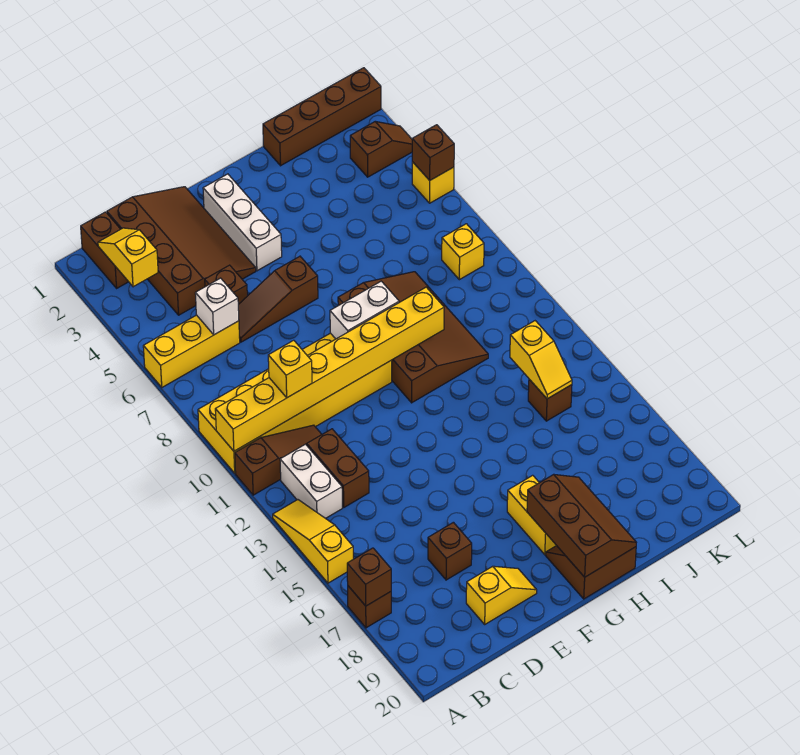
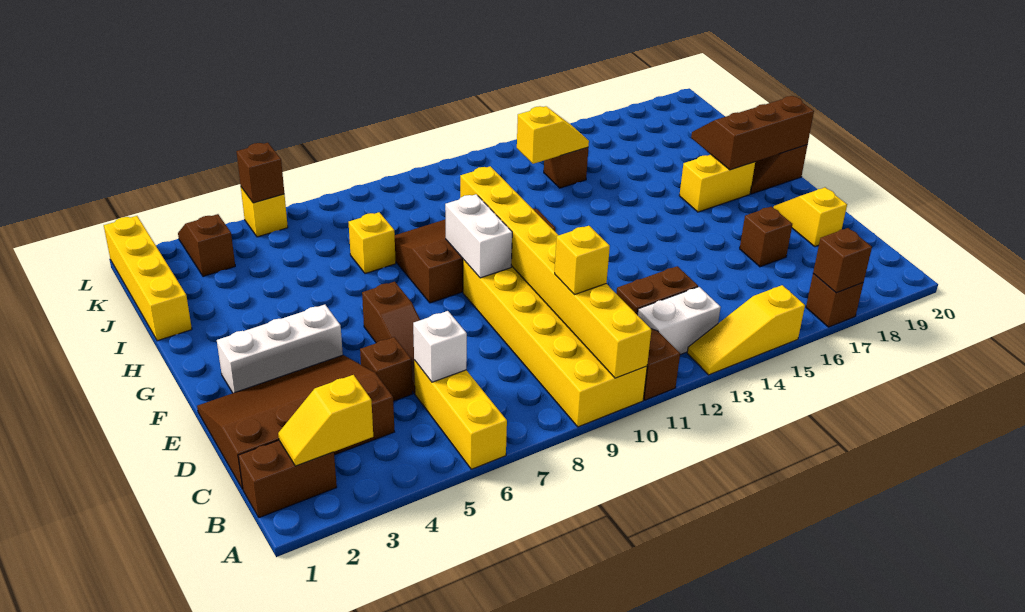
brown brick I1:L1 level 1 -> yellow brick I1:L1 level 1
yellow brick K8 level 1 -> yellow brick I7 level 1

